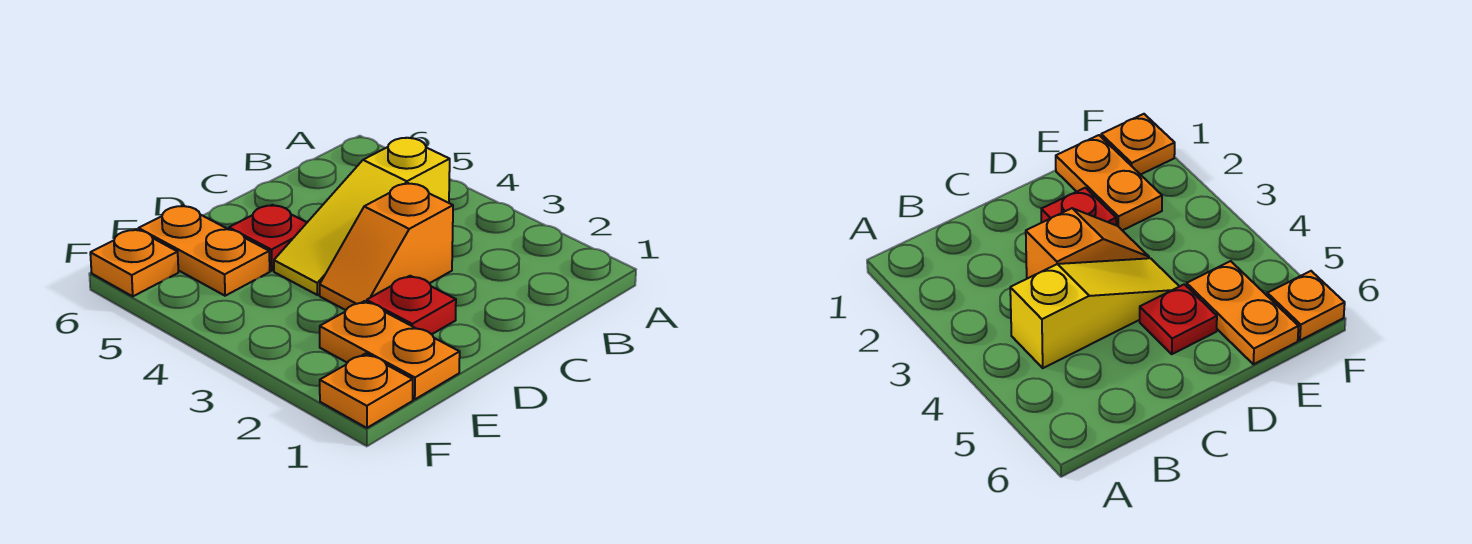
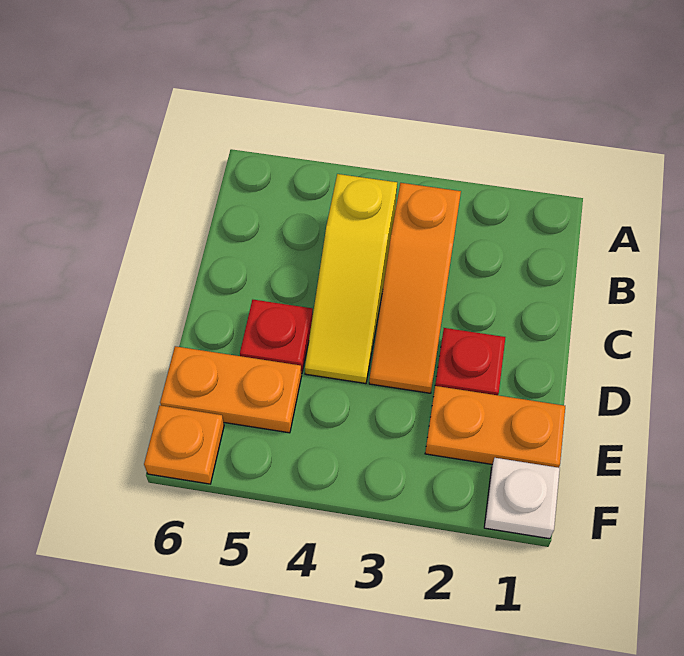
orange slope C3:D3 level 1 top C -> orange slope B3:D3 level 1 top B
orange plate F1 level 1 -> white plate F1 level 1

